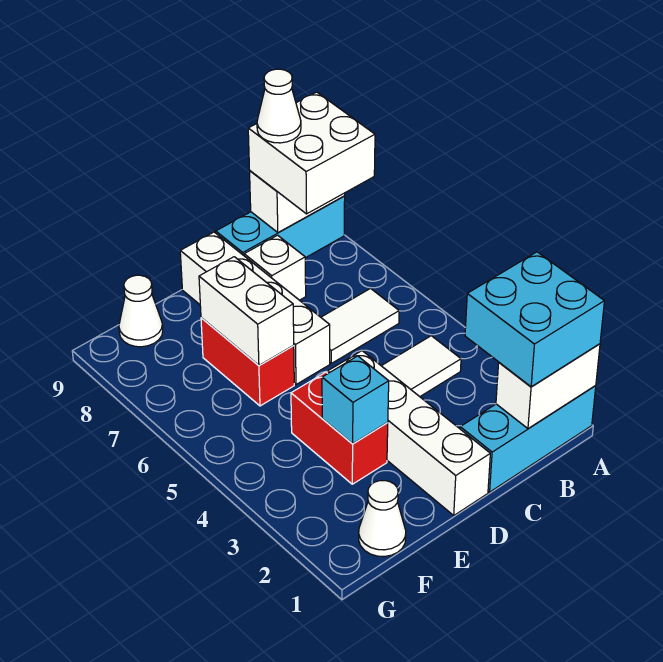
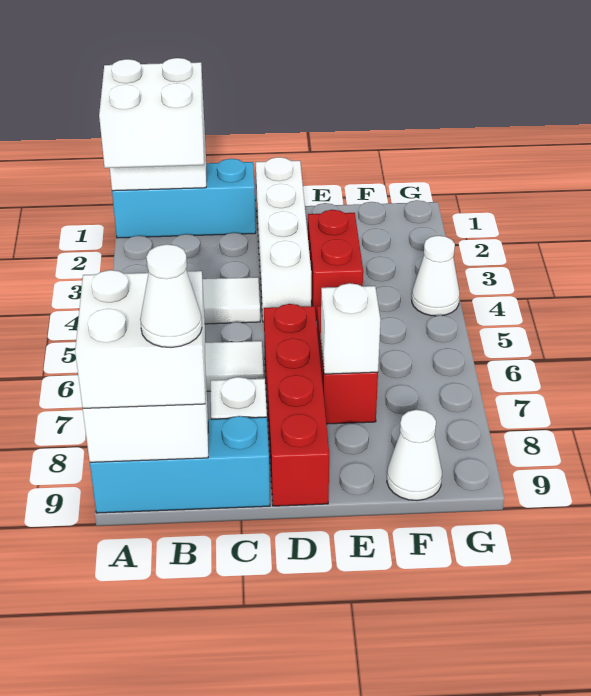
cyan brick A1:B2 level 3 -> white brick A1:B2 level 3
white brick D6:D9 level 1 -> red brick D6:D9 level 1
cyan brick E3 level 2 -> none
white brick E6:E7 level 2 -> white brick E7 level 2
white cone F1 level 1 -> white cone G4 level 1

